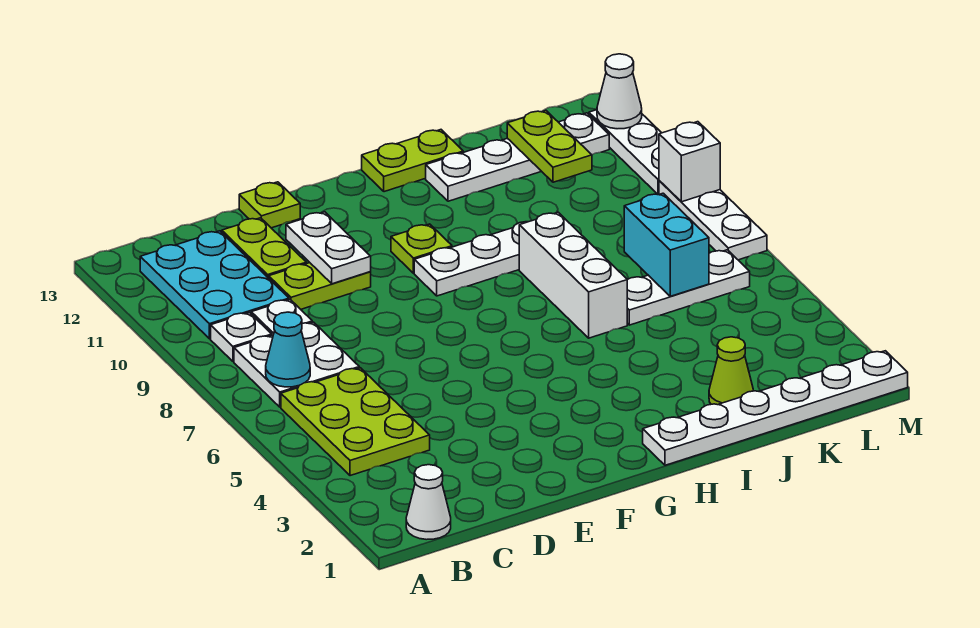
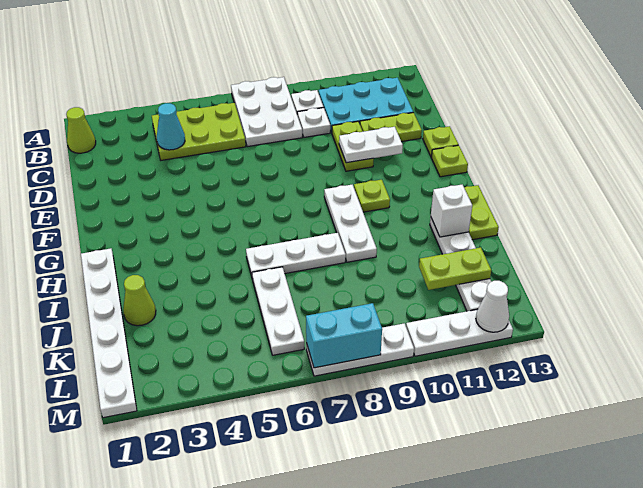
white cone B1 level 1 -> lime cone B1 level 1
white plate B7:C8 level 1 -> white plate A7:C8 level 1
cyan cone B7 level 2 -> cyan cone C4 level 2
none -> lime plate F13 level 1
white brick I6:I8 level 1 -> white plate I6:I8 level 1
cyan brick K6:K7 level 2 -> cyan brick M7:M8 level 2
white brick M9 level 2 -> white brick I12 level 2

